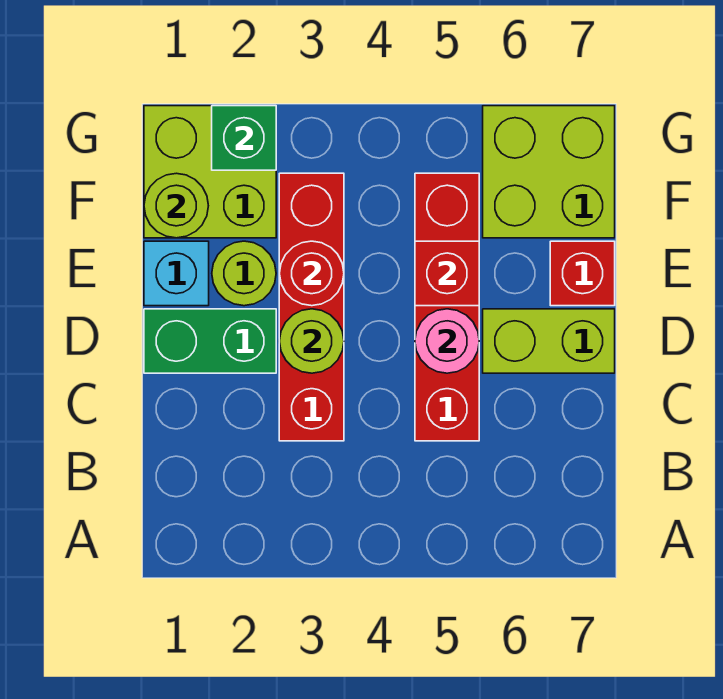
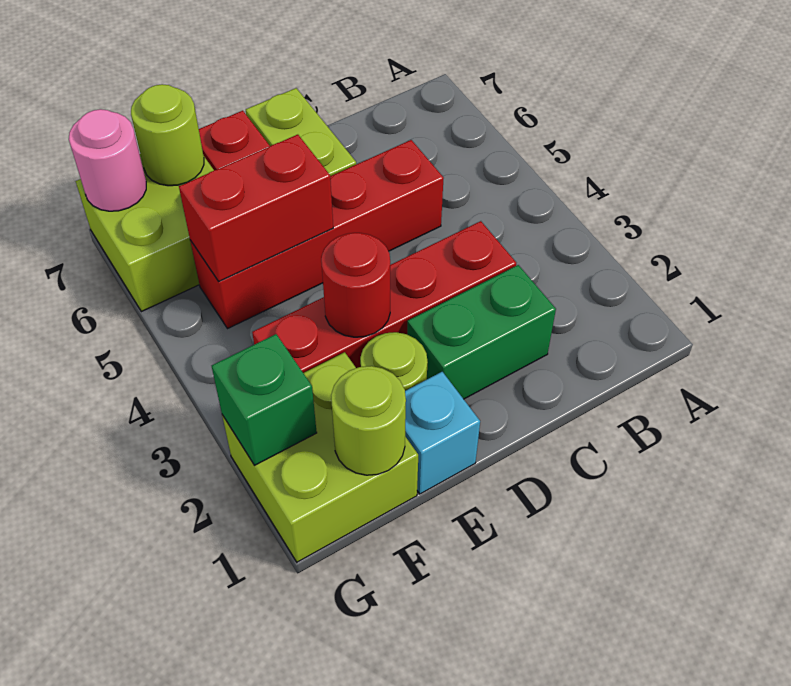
green brick D1:D2 level 1 -> green brick C2:D2 level 1
lime round brick D3 level 2 -> lime round brick F7 level 2
pink round brick D5 level 2 -> pink round brick G7 level 2
red brick E5 level 2 -> red brick E5:F5 level 2

